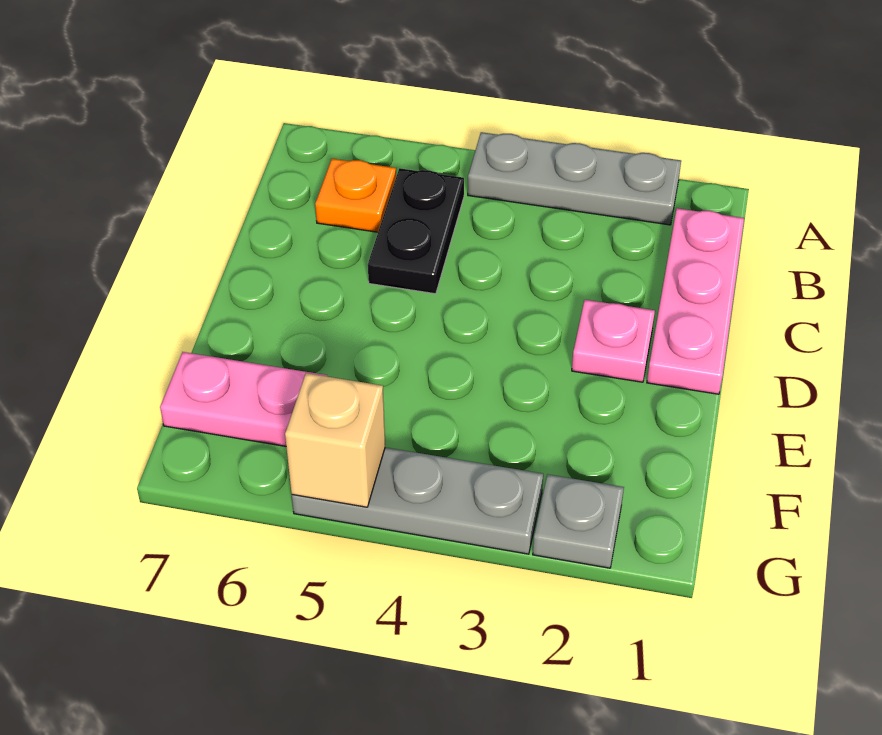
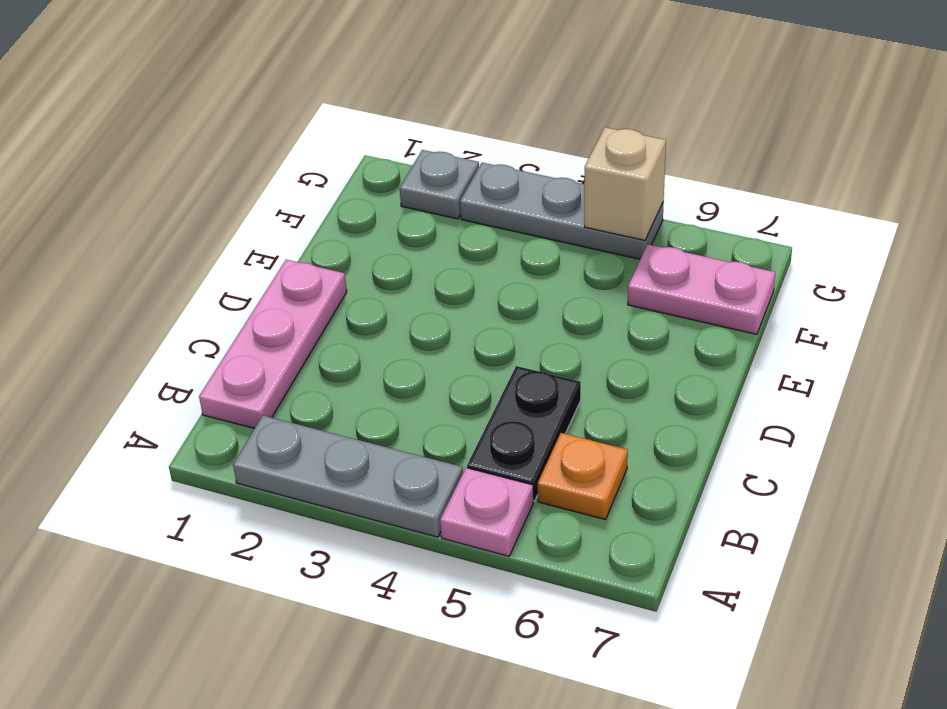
pink plate D2 level 1 -> pink plate A5 level 1

